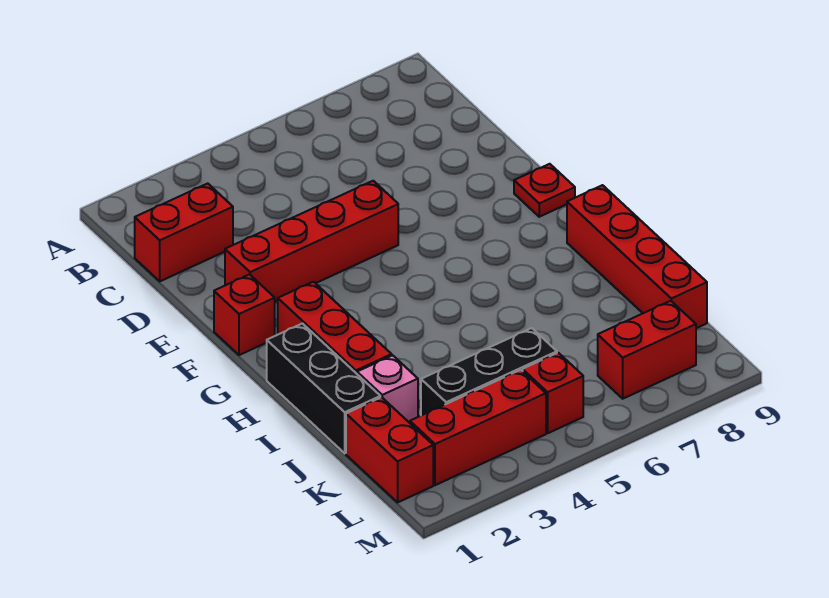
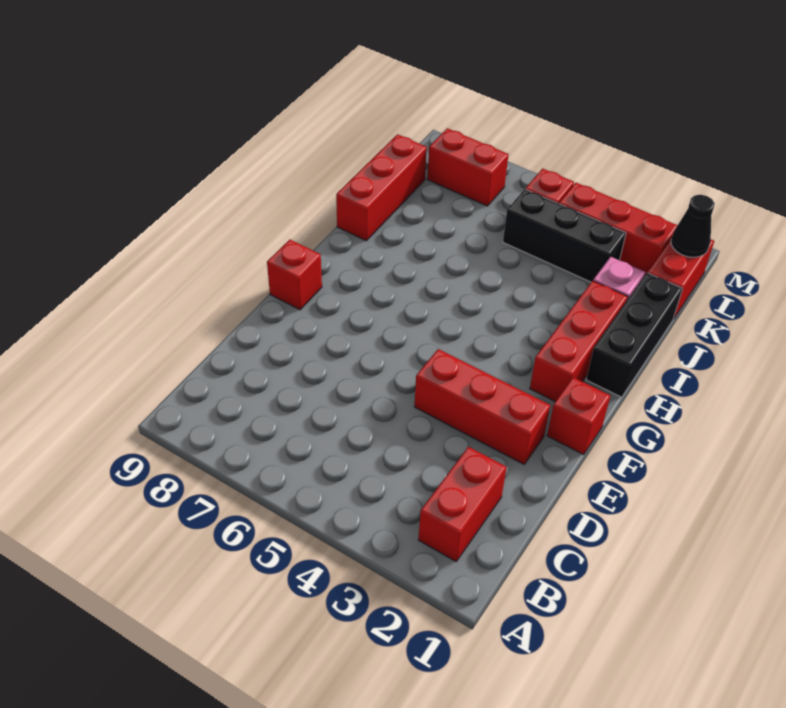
red brick C1:C2 level 1 -> red brick B2:C2 level 1
red brick E2:E5 level 1 -> red brick E2:E4 level 1
red plate F9 level 1 -> red brick F9 level 1
red brick H9:K9 level 1 -> red brick I9:K9 level 1
none -> black cone L1 level 2

